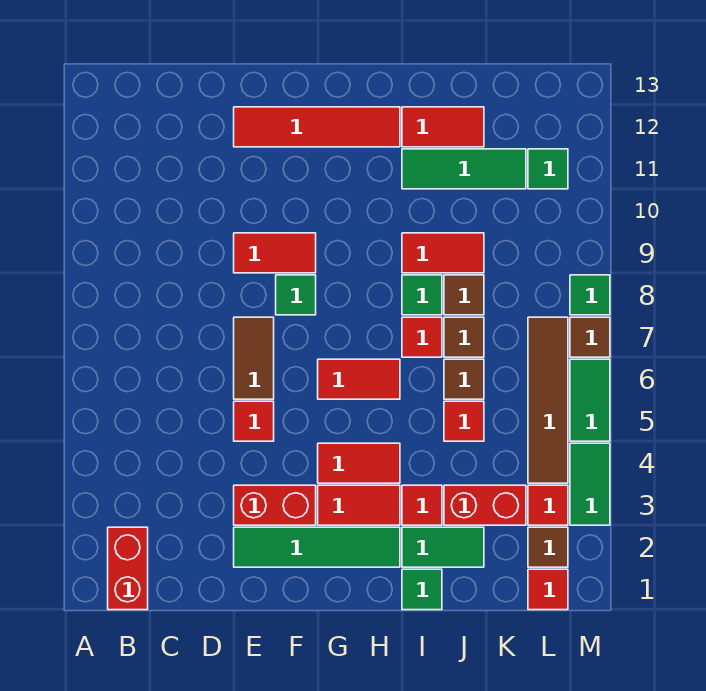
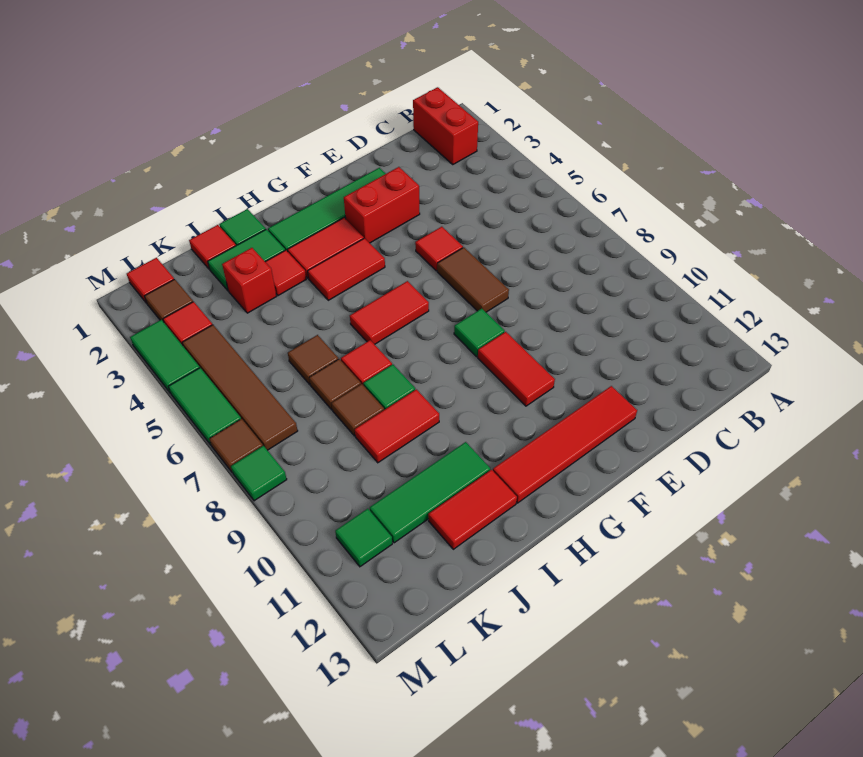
red tile E9:F9 level 1 -> red tile F9:F10 level 1
red brick J3:K3 level 1 -> red brick J3 level 1
red tile J5 level 1 -> red tile J1 level 1

